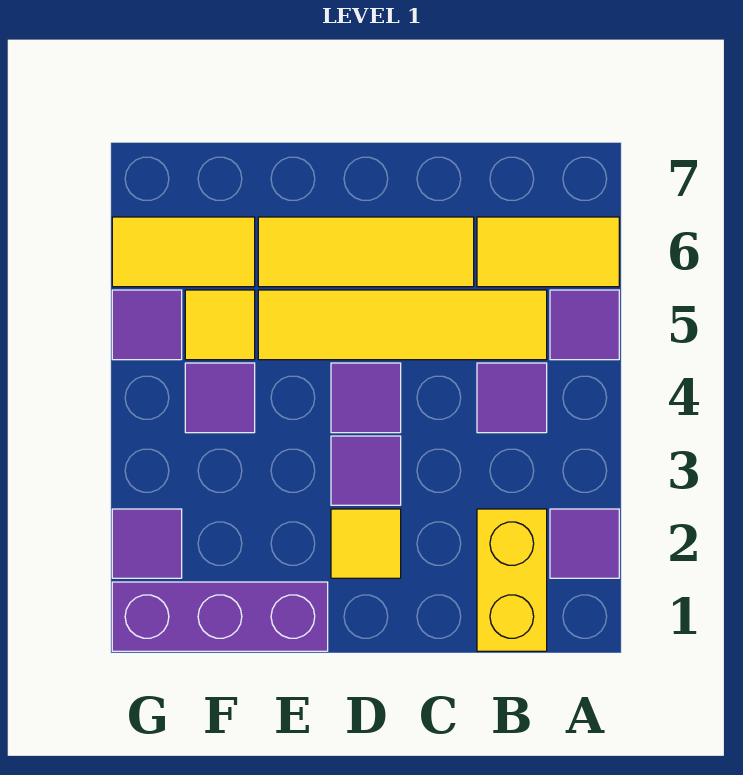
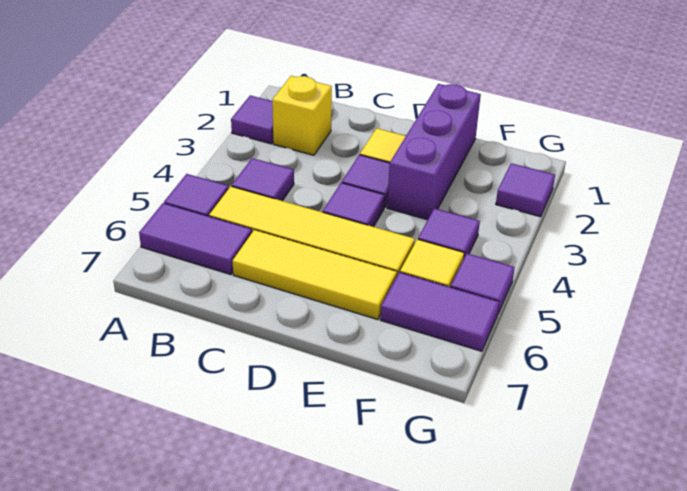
yellow tile A6:B6 level 1 -> purple tile A6:B6 level 1
yellow brick B1:B2 level 1 -> yellow brick B2 level 1
purple brick E1:G1 level 1 -> purple brick E1:E3 level 1
yellow tile F6:G6 level 1 -> purple tile F6:G6 level 1

